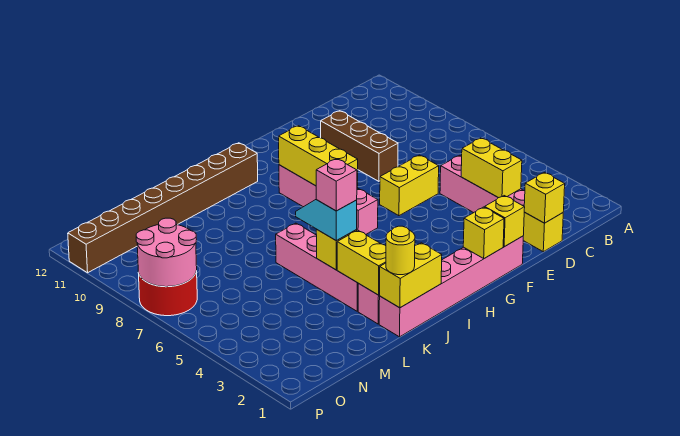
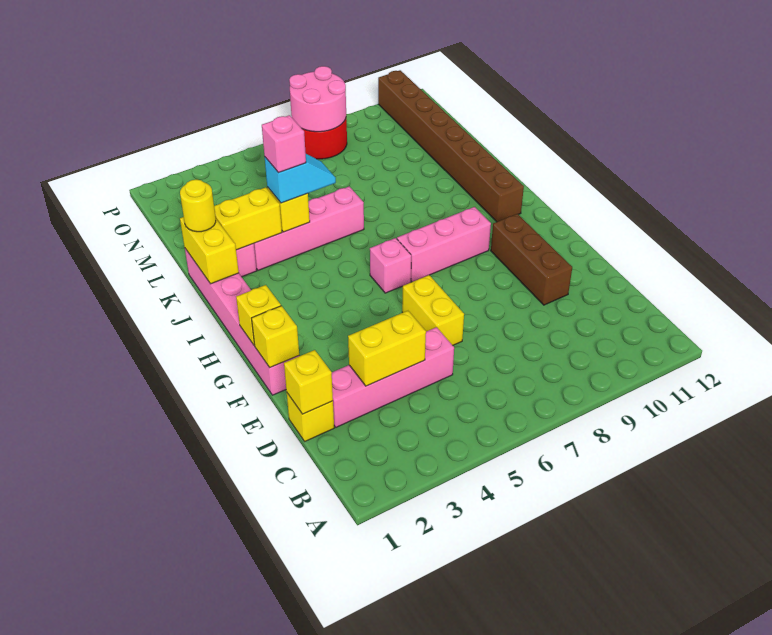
brown brick E8:E10 level 1 -> brown brick E10:G10 level 1
yellow brick H7:H9 level 2 -> none

